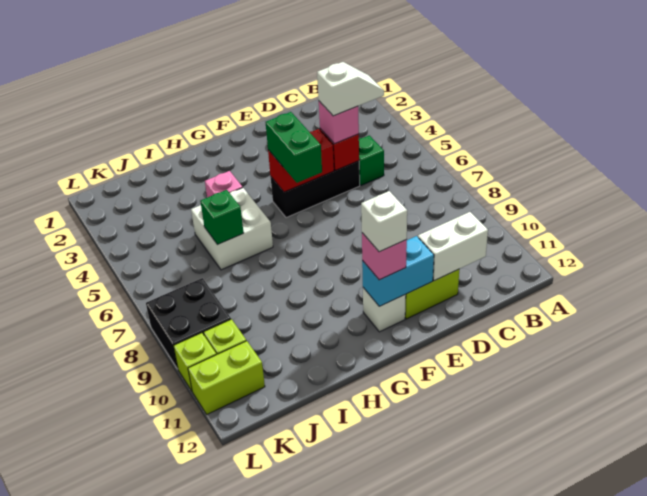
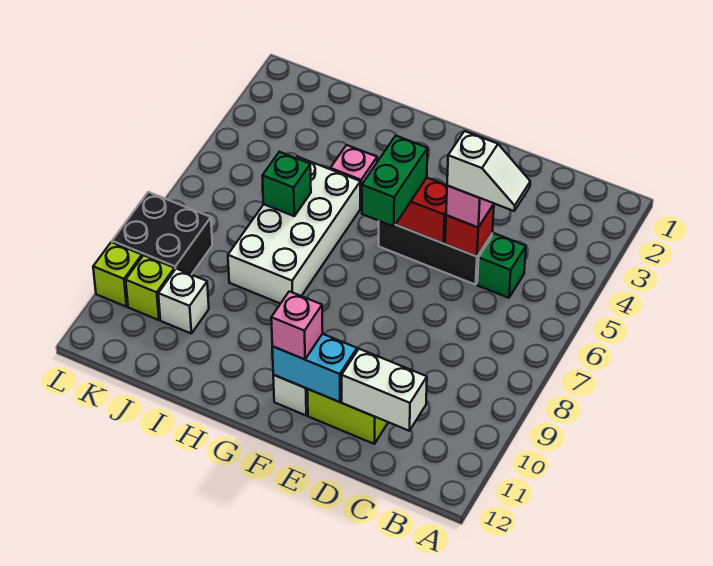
white brick F11 level 4 -> white brick J10 level 1
white brick H5:I6 level 1 -> white brick H5:I8 level 1
lime brick K11:L11 level 1 -> none

